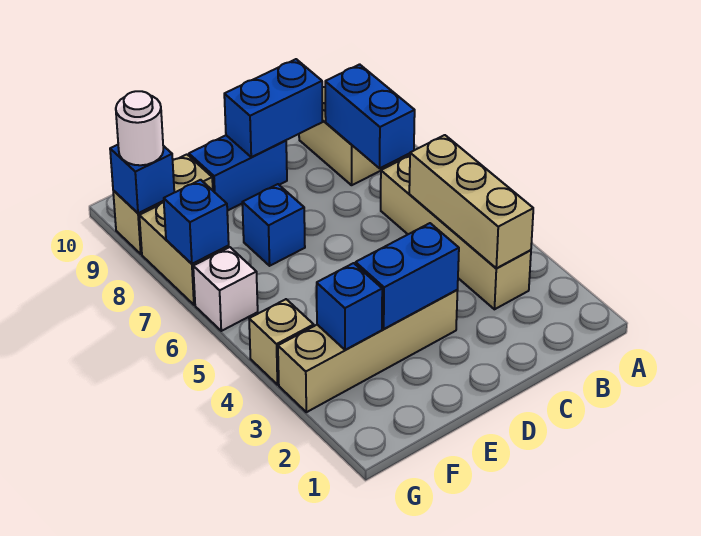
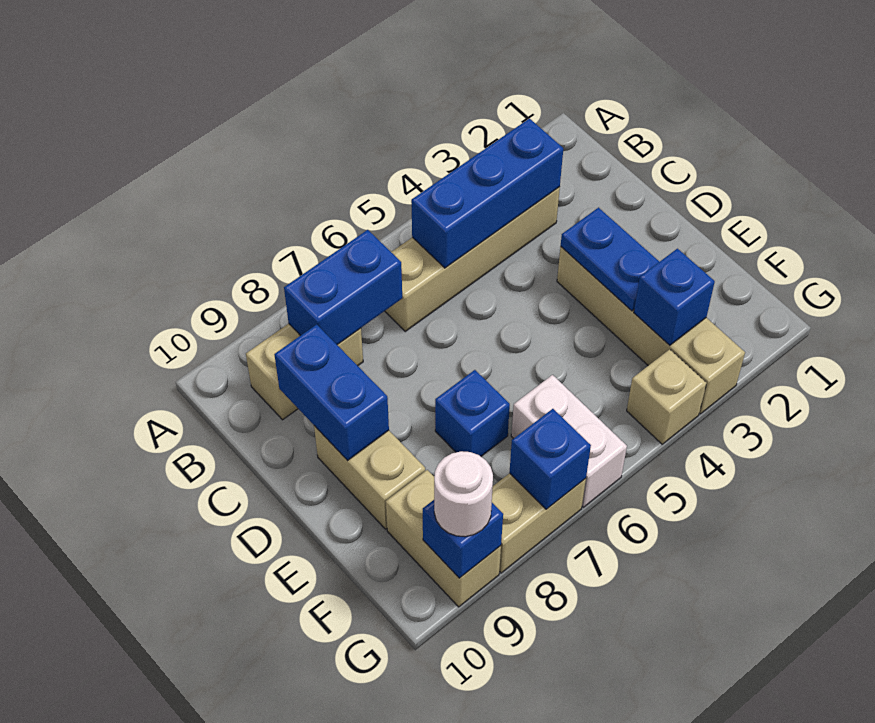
tan brick B3:B5 level 2 -> blue brick B3:B5 level 2
blue brick D3:E3 level 2 -> blue plate D3:E3 level 2
blue brick D9:E9 level 1 -> tan brick D9:E9 level 1
white brick G6 level 1 -> white brick F6:G6 level 1

